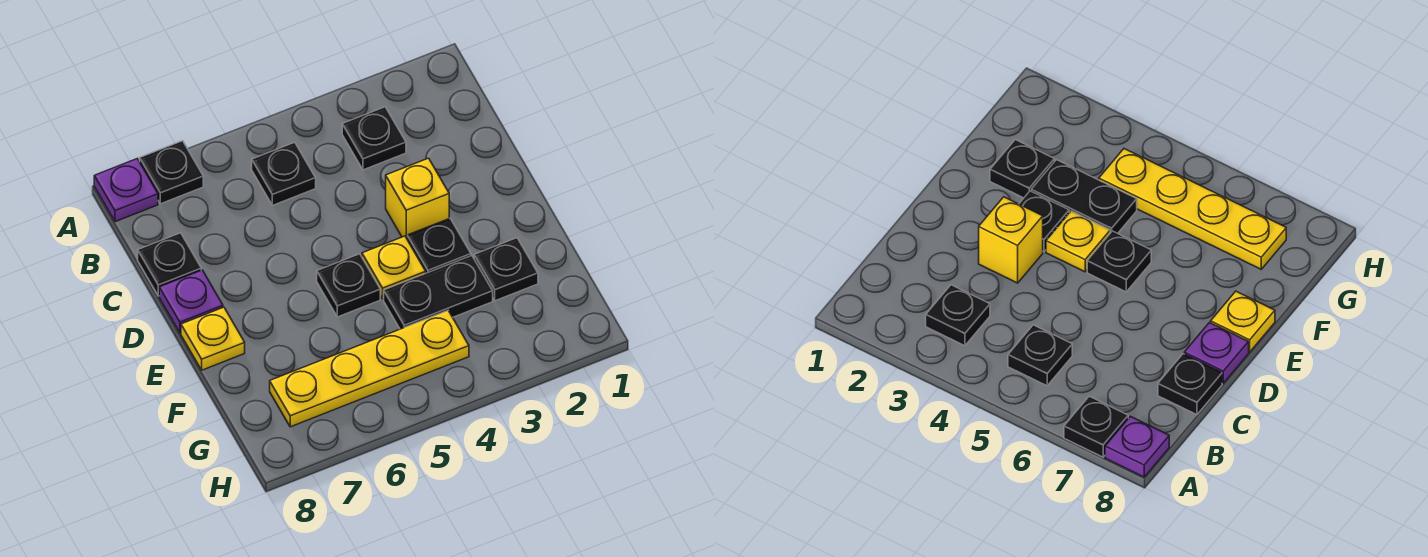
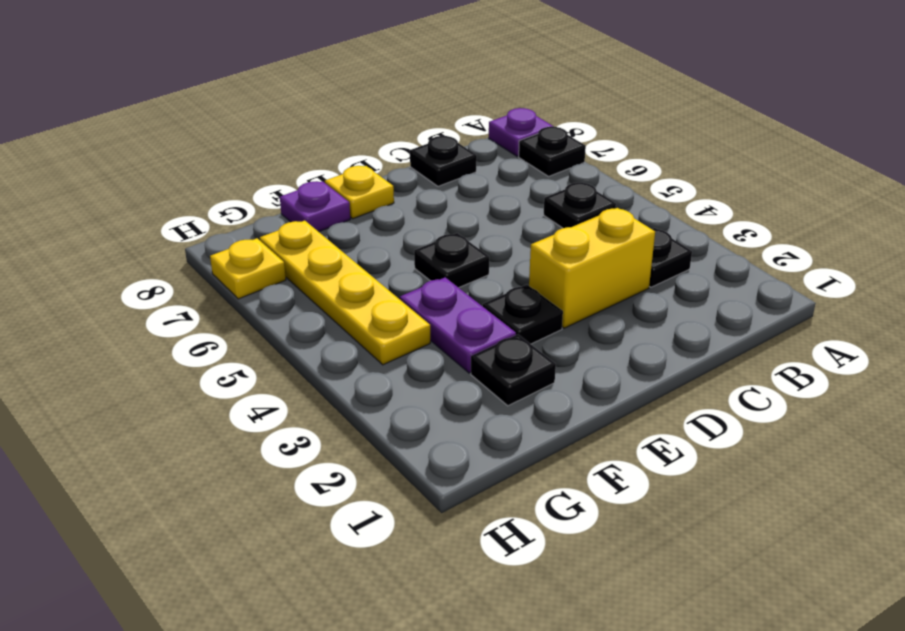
yellow brick D3 level 1 -> yellow brick C3:D3 level 1
purple plate D8 level 1 -> purple plate F8 level 1
yellow plate E4 level 1 -> yellow plate H7 level 1
black plate F3:F4 level 1 -> purple plate F3:F4 level 1

